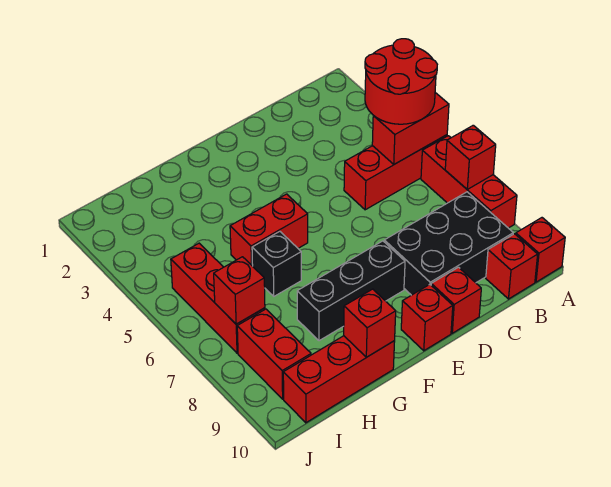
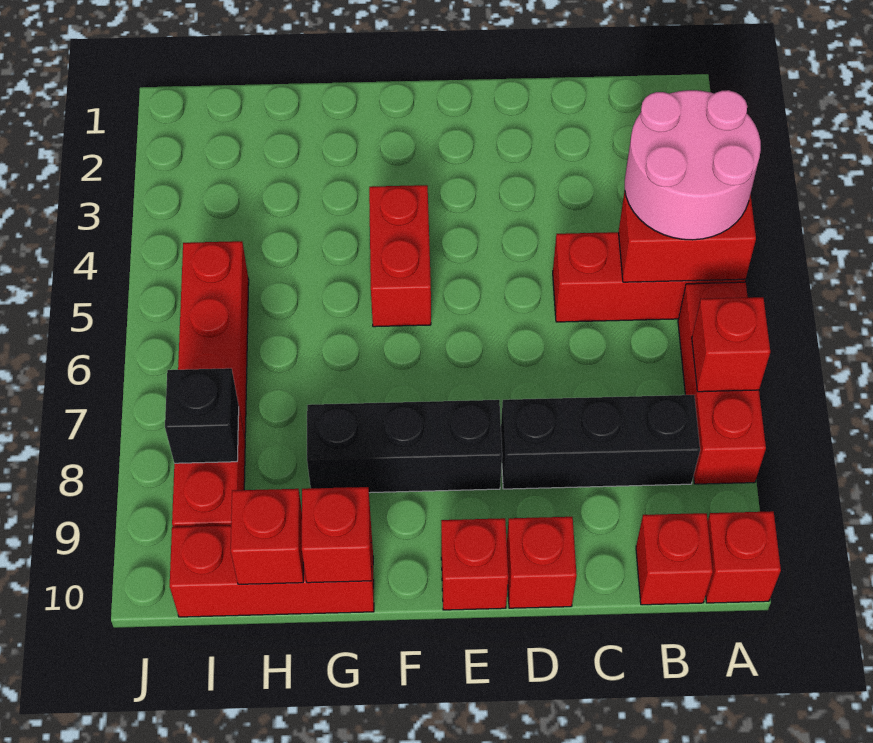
red round brick A4:B5 level 3 -> pink round brick A4:B5 level 3
black brick B8:D9 level 1 -> black brick B8:D8 level 1
red brick F5:G5 level 1 -> red brick F4:F5 level 1
black brick G6 level 1 -> black brick I8 level 2
red brick I7 level 2 -> red brick H10 level 2

